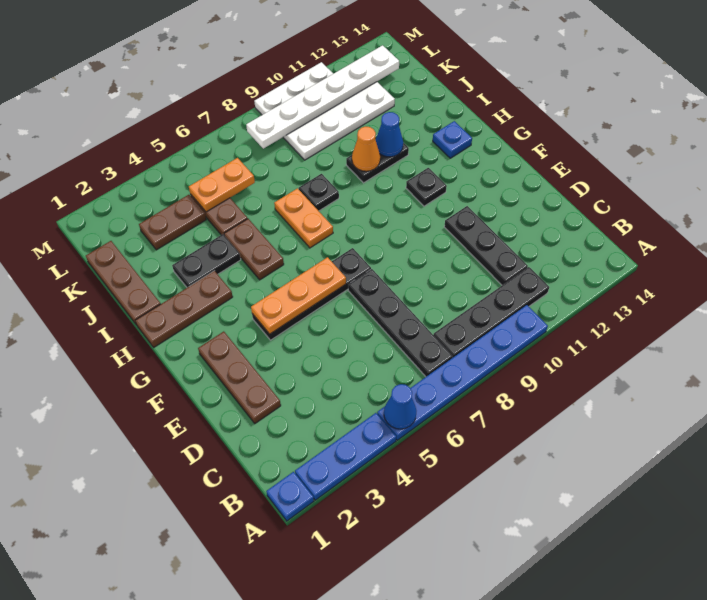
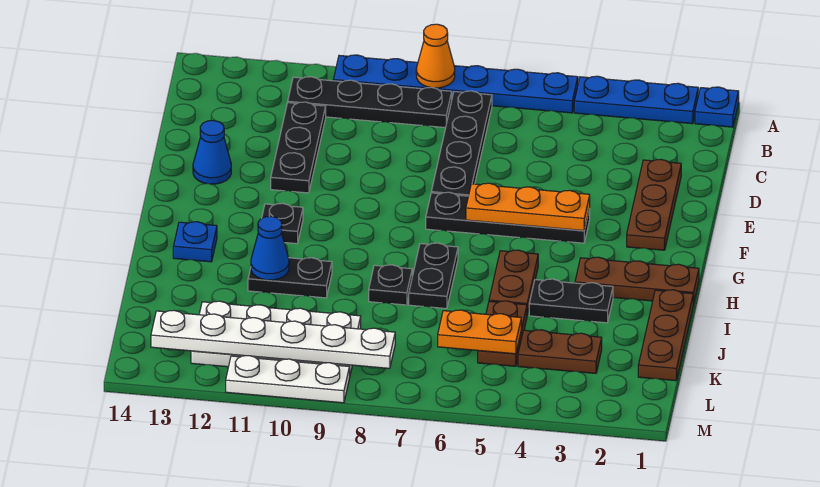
blue cone A5 level 2 -> blue cone E13 level 1
orange plate H7:I7 level 1 -> black plate H7:I7 level 1
orange cone I10 level 2 -> orange cone A8 level 2

